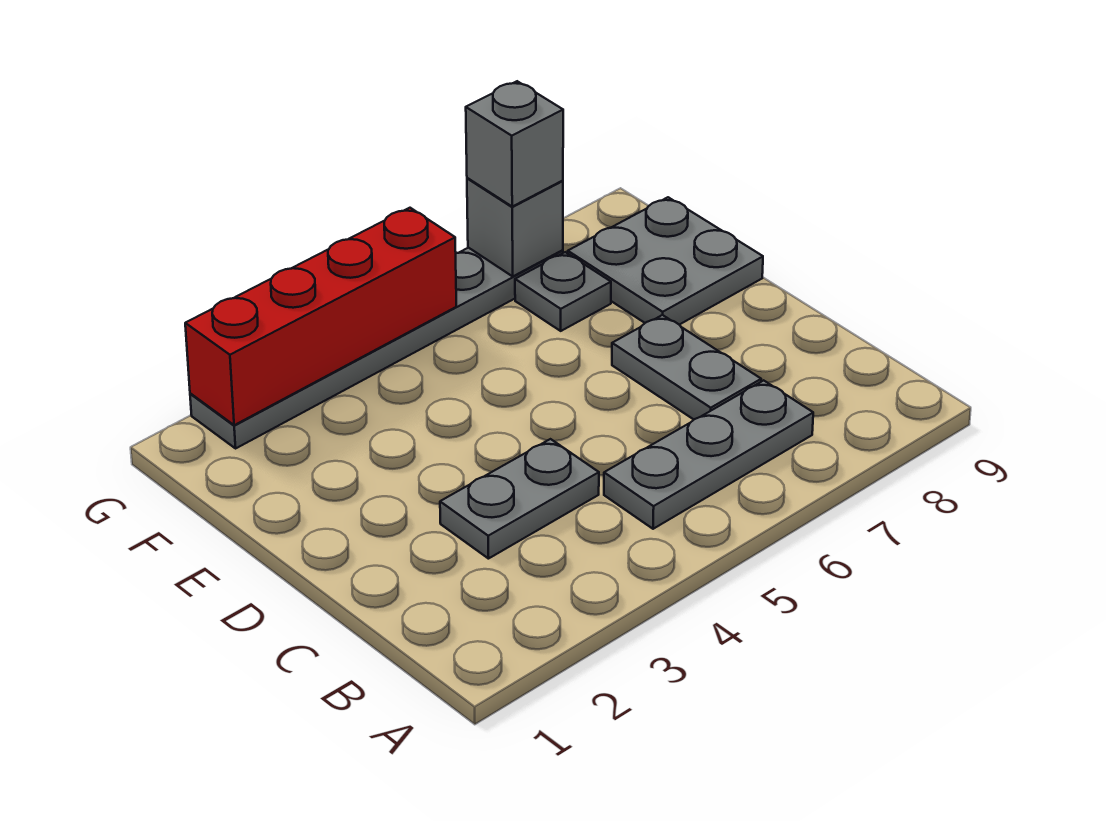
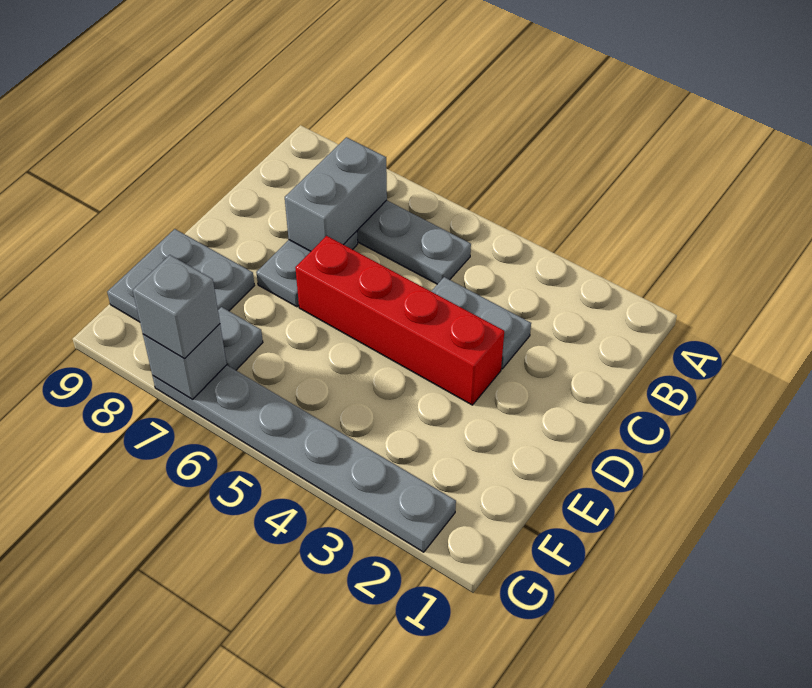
none -> grey brick B7:C7 level 2
red brick G2:G5 level 2 -> red brick D3:D6 level 1

